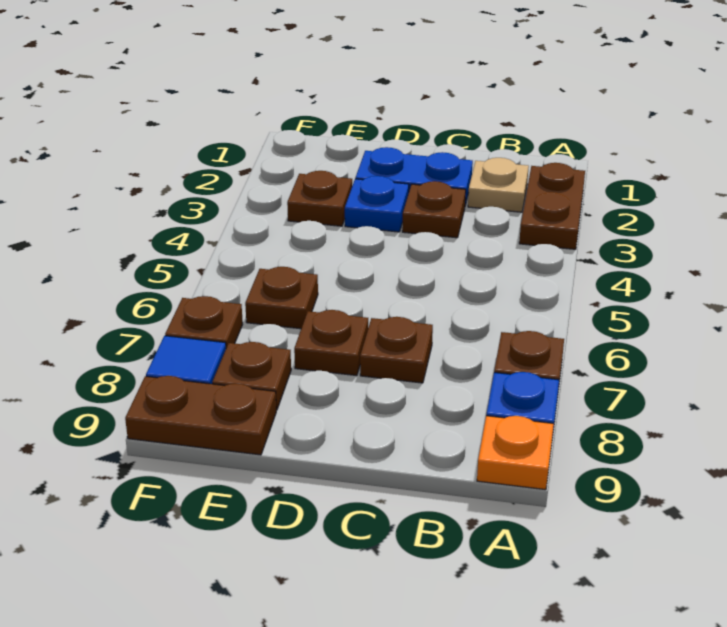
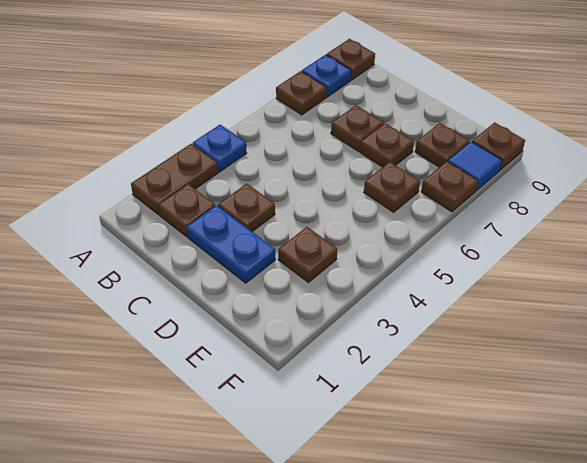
orange plate A9 level 1 -> brown plate A9 level 1
tan plate B2 level 1 -> brown plate B2 level 1
blue plate D3 level 1 -> blue plate A4 level 1
brown plate E9:F9 level 1 -> brown plate F9 level 1

